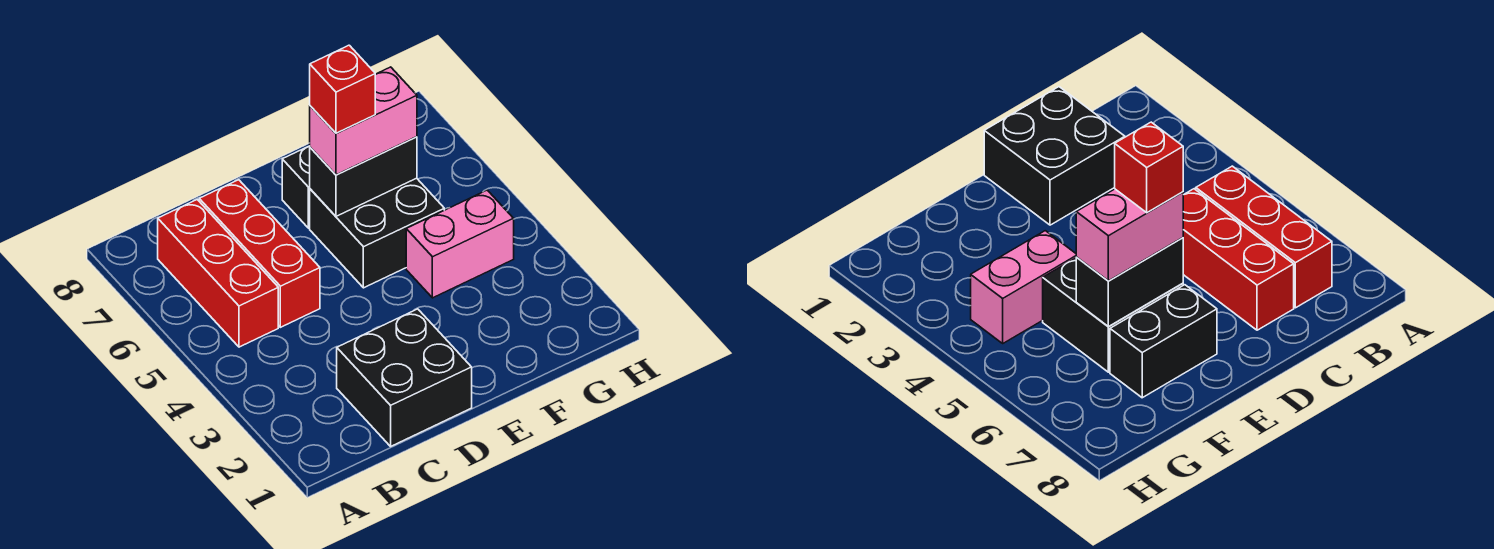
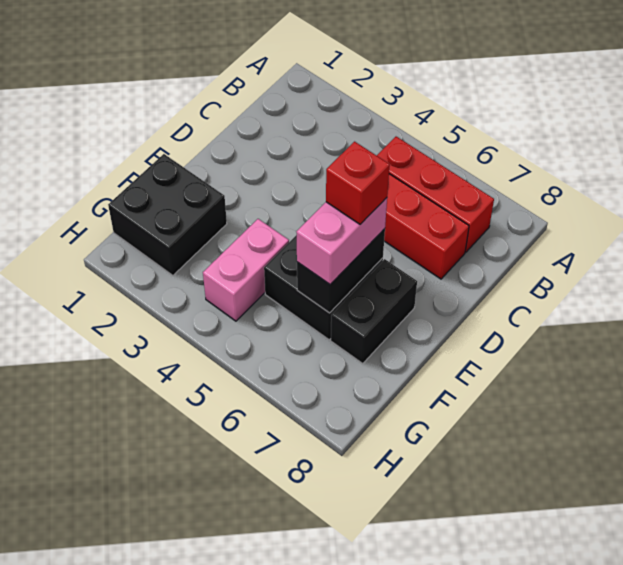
black brick C1:D2 level 1 -> black brick F1:G2 level 1

